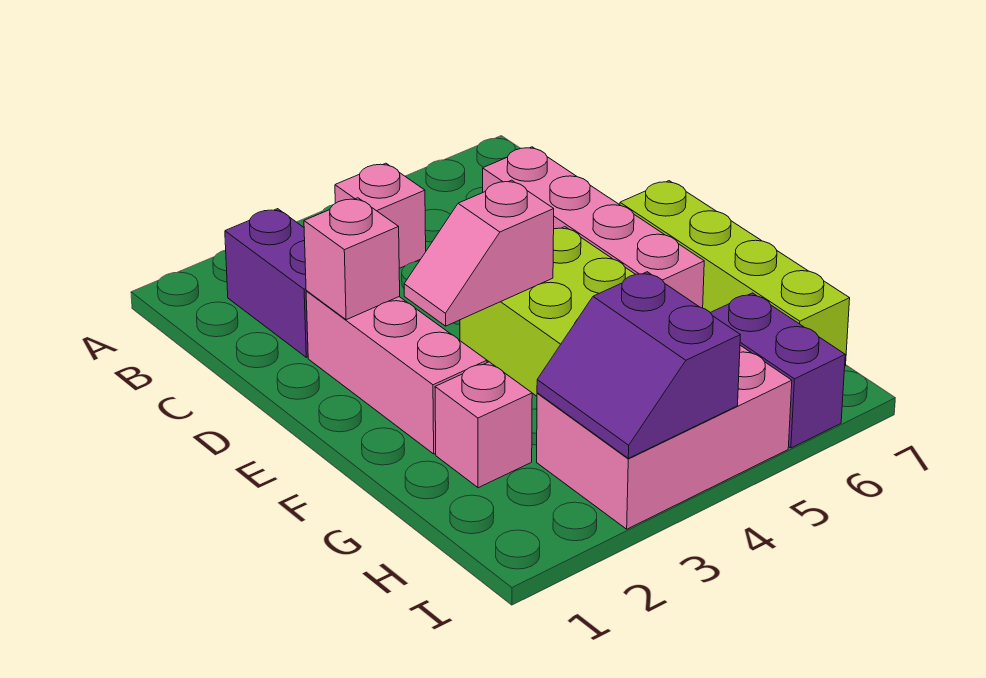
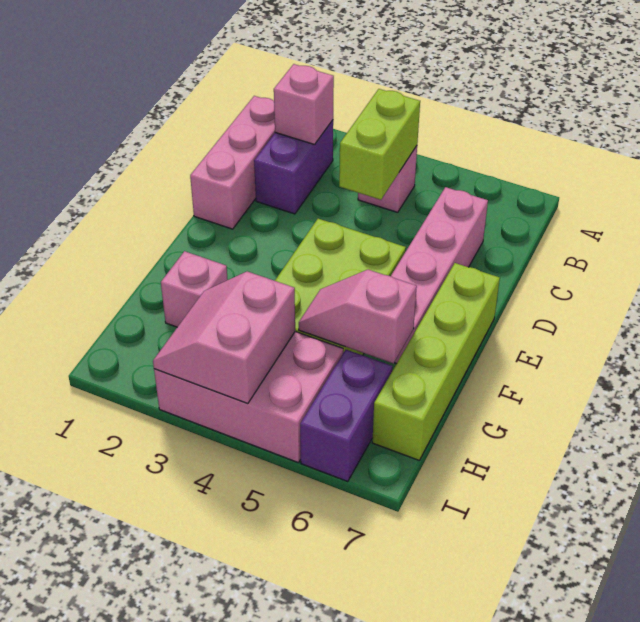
none -> lime brick B4:C4 level 2
pink brick D2:F2 level 1 -> pink brick B1:D1 level 1
pink brick D2 level 2 -> pink brick B2 level 2
pink slope E3:E4 level 2 top 4 -> pink slope G5:G6 level 2 top 6
purple slope H3:I4 level 2 top 4 -> pink slope H3:I4 level 2 top 4

